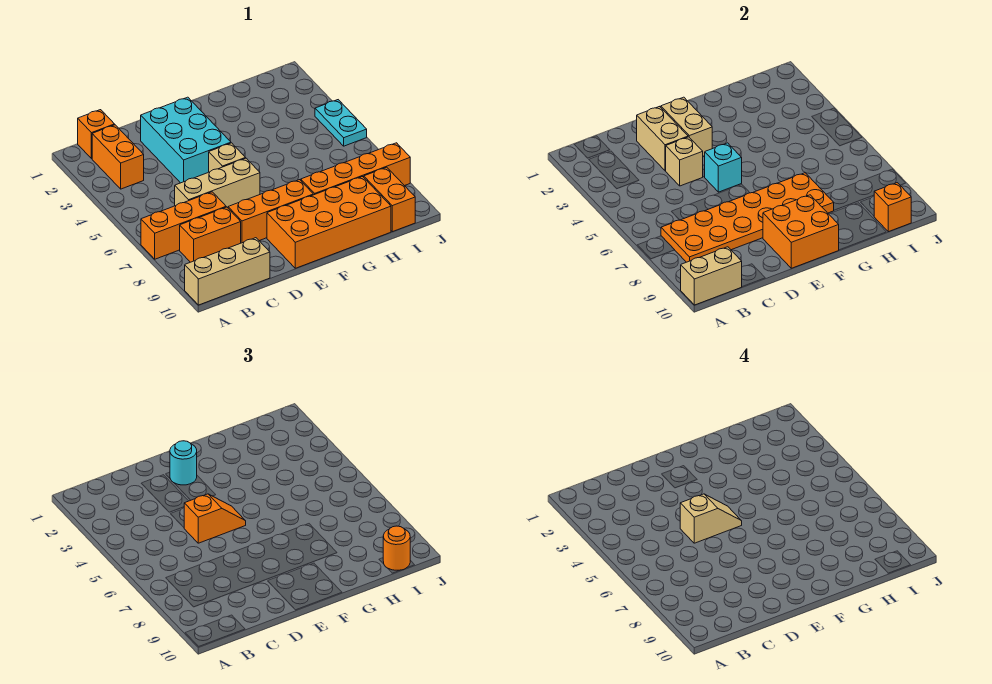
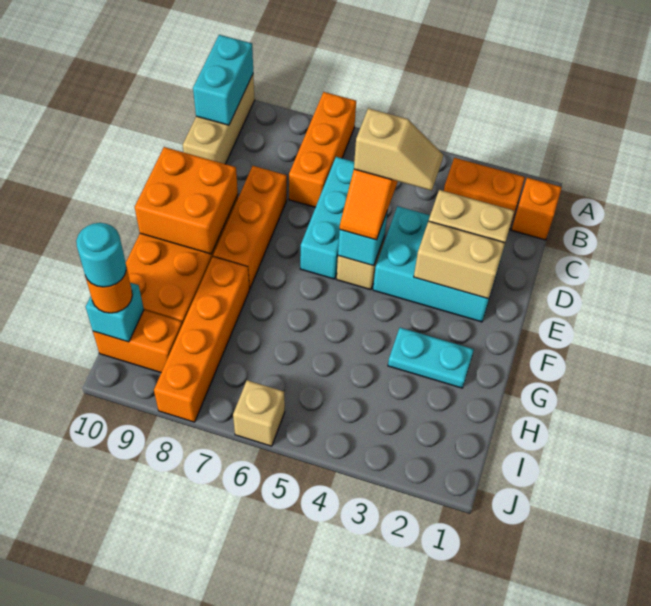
tan brick A10:B10 level 2 -> cyan brick A10:B10 level 2
orange plate B7:G8 level 2 -> none
orange brick B8:C8 level 1 -> none
tan brick C6:E6 level 1 -> cyan brick C6:E6 level 1
tan brick D4 level 2 -> tan brick J6 level 1
tan slope D5:E5 level 4 top D -> tan slope D4:D5 level 4 top 5
cyan round brick E2 level 3 -> cyan round brick I10 level 4
orange brick I10 level 2 -> cyan brick I10 level 2
cyan plate J4:J5 level 1 -> cyan plate G2:G3 level 1

